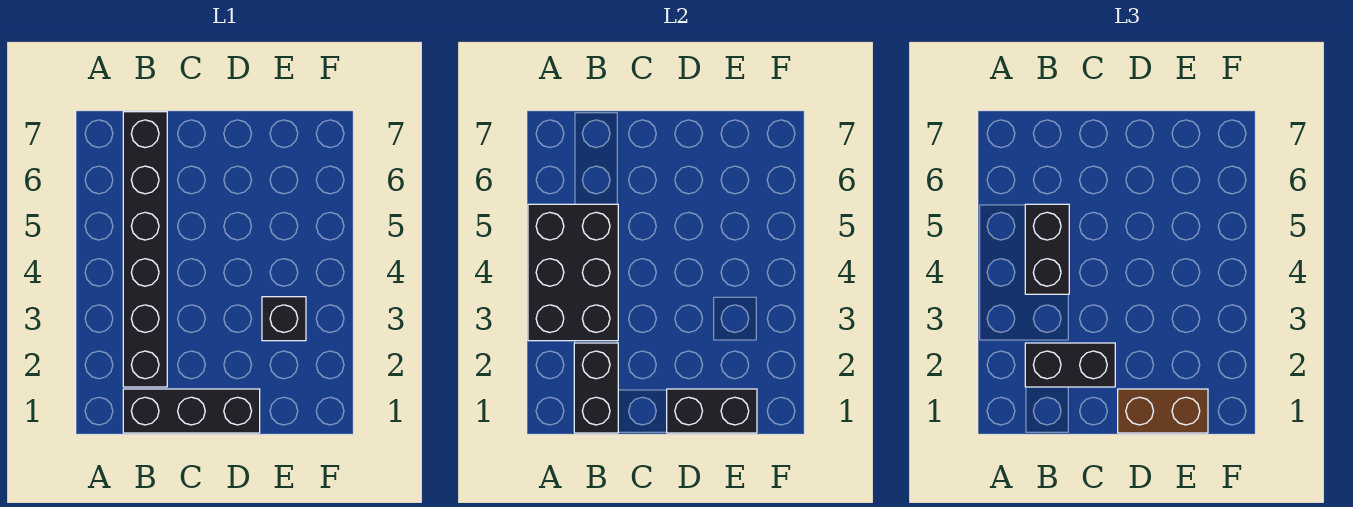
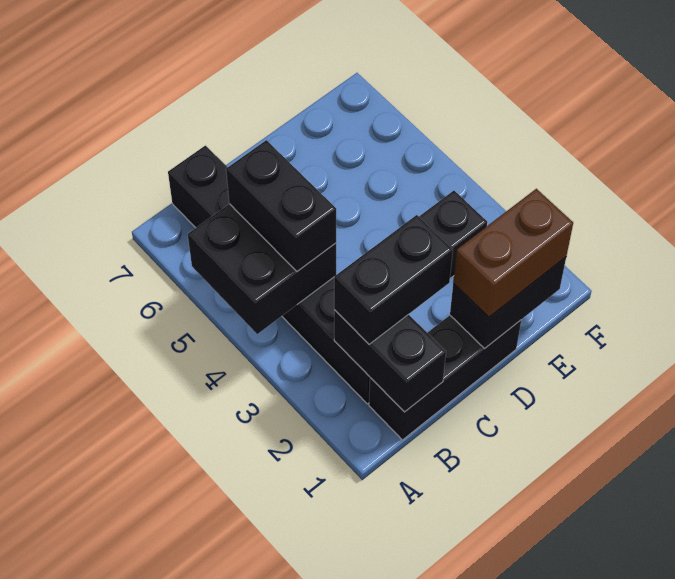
black brick A3:B5 level 2 -> black brick A4:B5 level 2

